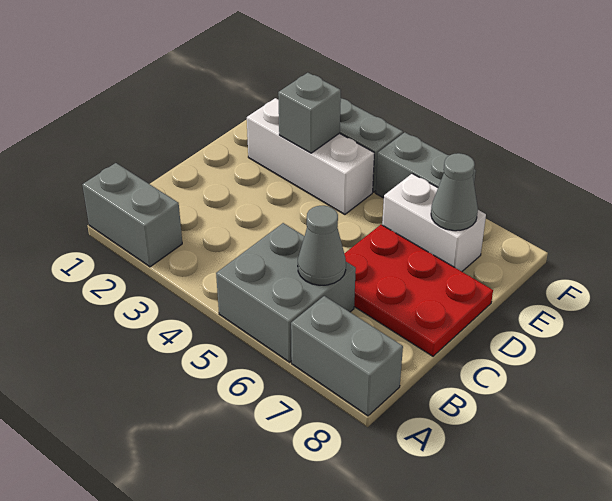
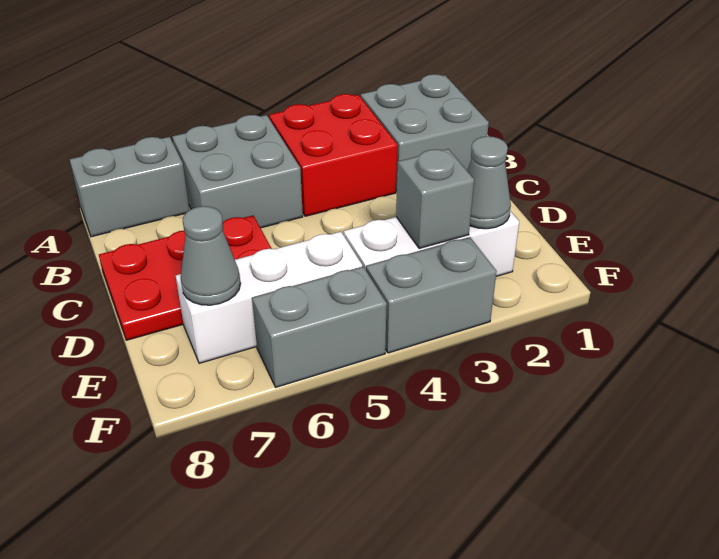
grey brick A1:A2 level 1 -> grey brick A1:B2 level 1
none -> red brick A3:B4 level 1
grey cone B6 level 2 -> grey cone E2 level 2
white brick E6:E7 level 1 -> white brick E5:E7 level 1

